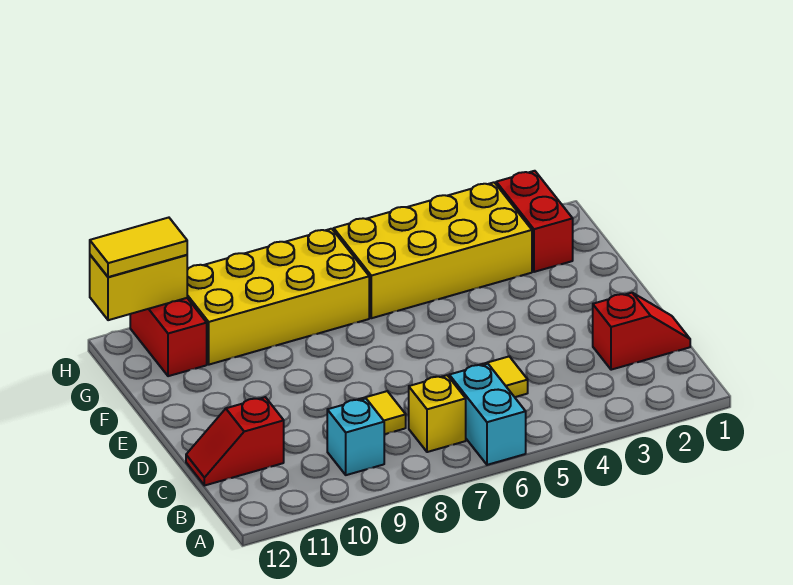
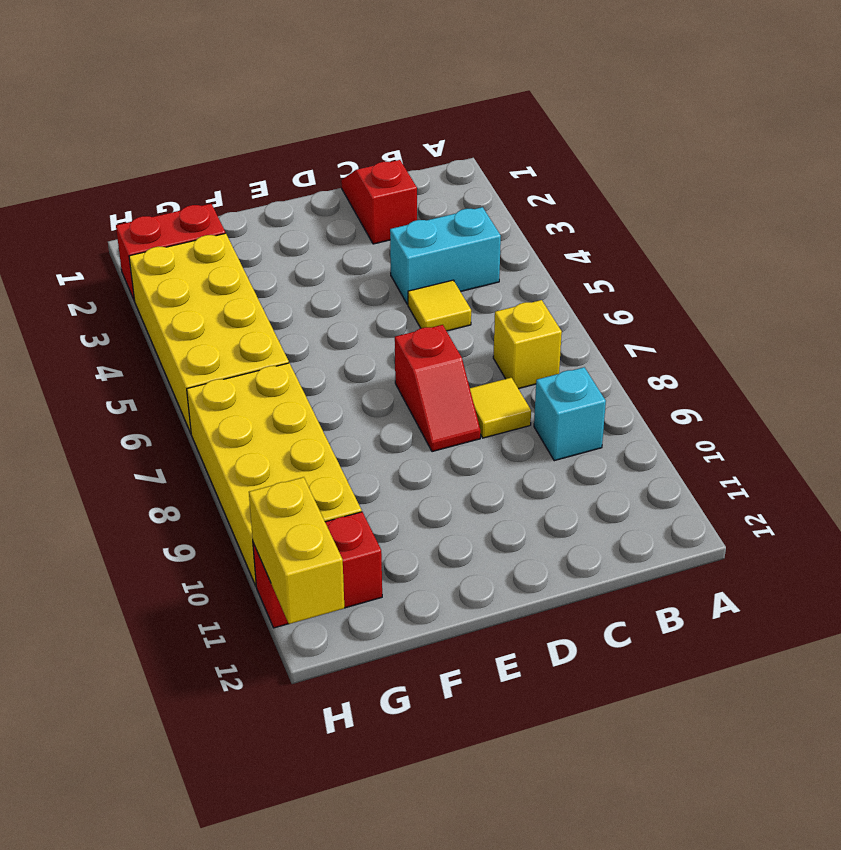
cyan brick A6:B6 level 1 -> cyan brick B4:C4 level 1
red slope C11:C12 level 1 top 11 -> red slope D7:D8 level 1 top 7
yellow tile H11:H12 level 3 -> none

